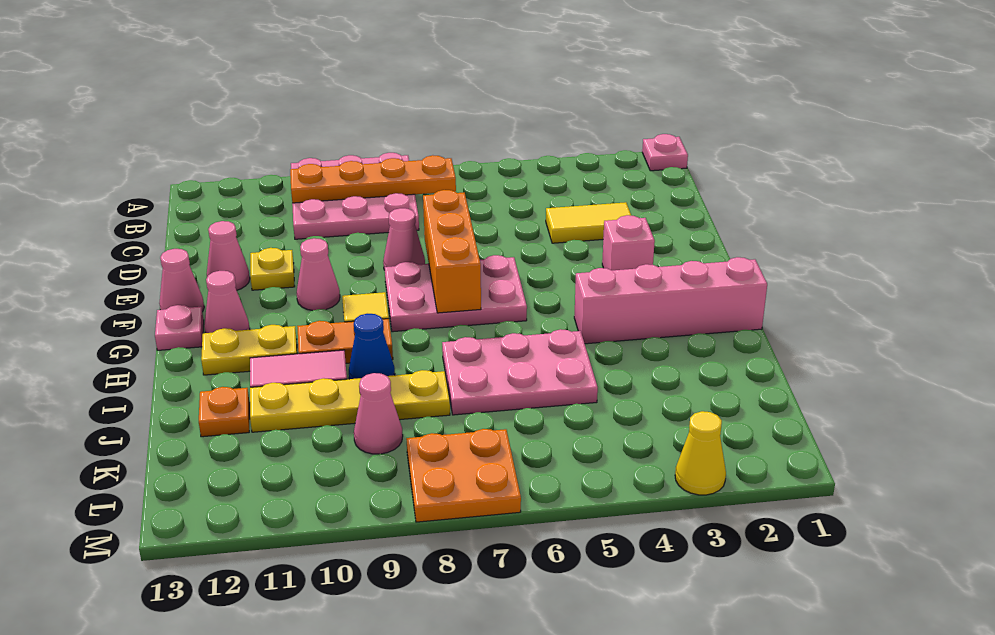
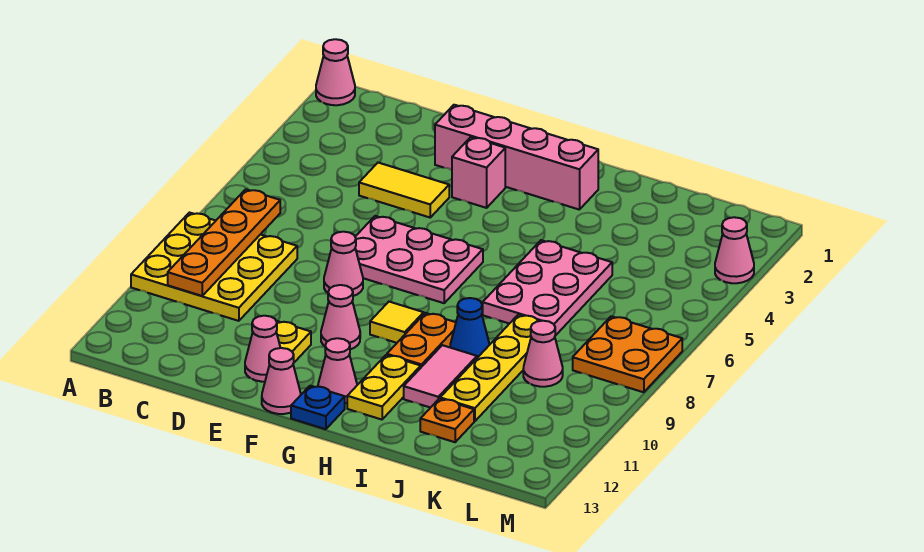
pink plate A1 level 1 -> pink cone A1 level 1
pink plate A8:C10 level 1 -> yellow plate A8:C10 level 1
yellow tile D3:D4 level 1 -> yellow tile D4:E4 level 1
orange brick E7:G7 level 2 -> none
pink plate F6:G8 level 1 -> pink plate E6:G7 level 1
pink plate G13 level 1 -> blue plate G13 level 1
pink brick H1:H4 level 1 -> pink brick E2:H2 level 1
yellow cone M3 level 1 -> pink cone M3 level 1

